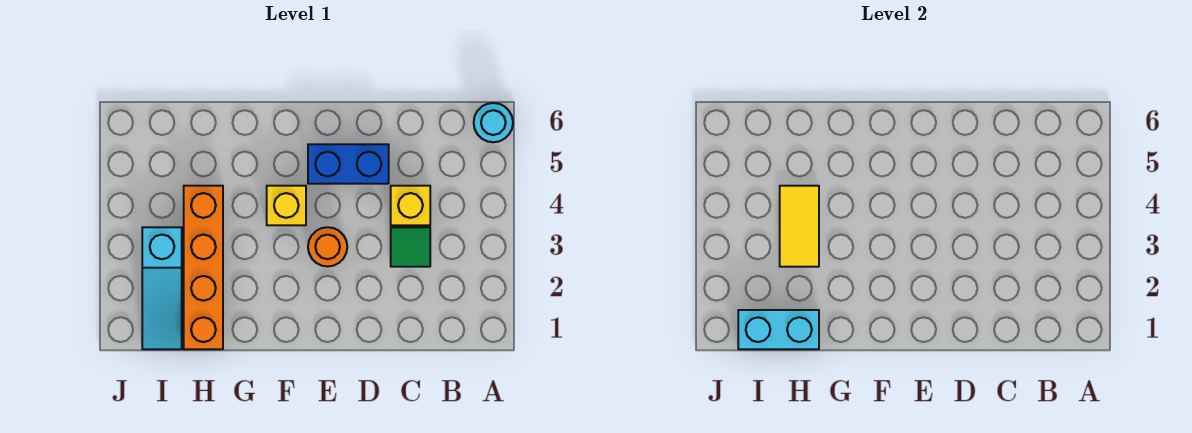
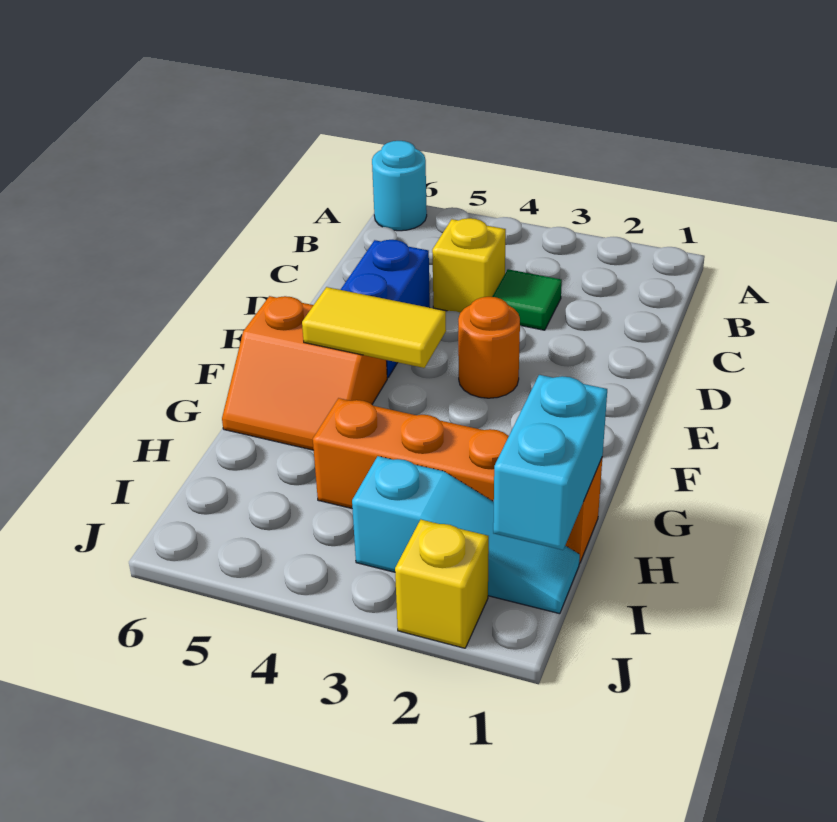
yellow brick F4 level 1 -> yellow brick J2 level 1
none -> orange slope F5:G6 level 1 top F
yellow tile H3:H4 level 2 -> yellow tile F4:F5 level 2

